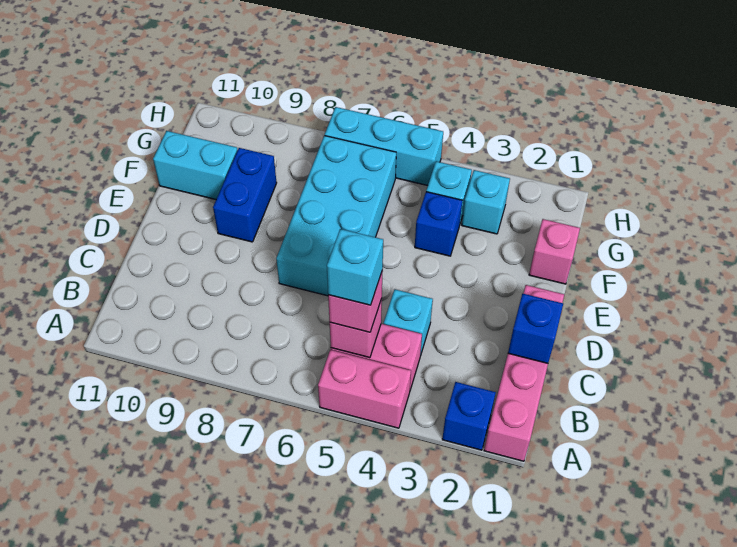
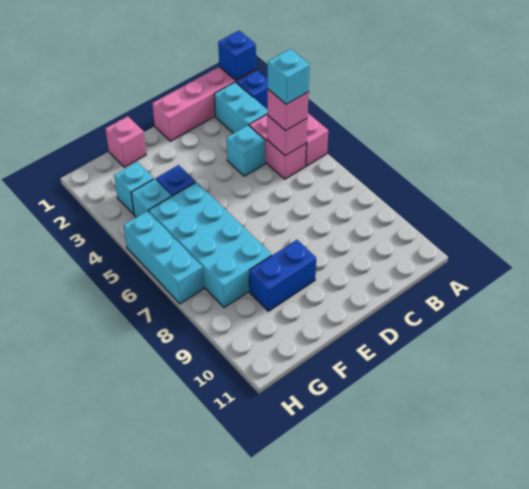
blue brick C1 level 2 -> blue brick A1 level 2
cyan brick D6:G7 level 1 -> cyan brick F5:G8 level 1
cyan brick F10:F11 level 1 -> cyan brick B2:B3 level 1

